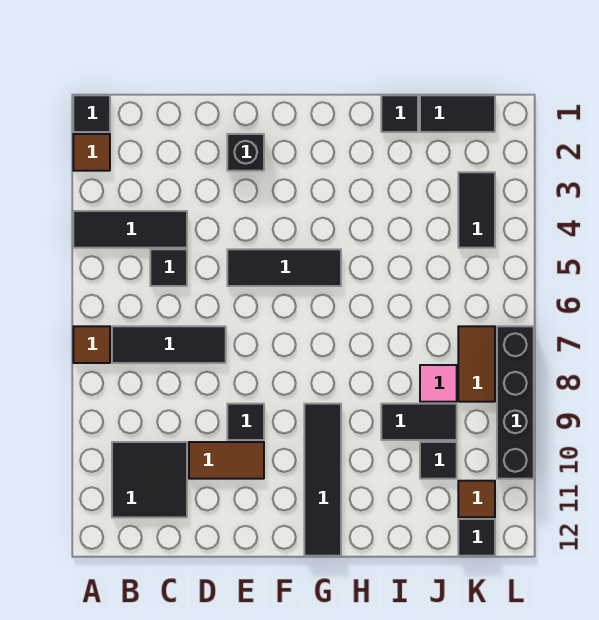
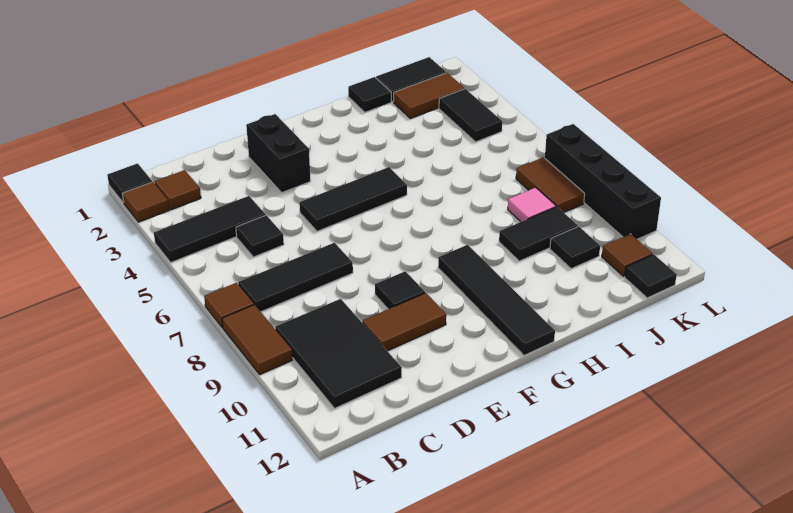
none -> brown tile A8:A9 level 1
none -> brown tile B2 level 1
black tile B10:C11 level 1 -> black tile B9:C11 level 1
black brick E2 level 1 -> black brick E2:E3 level 1
none -> brown tile J2:K2 level 1

